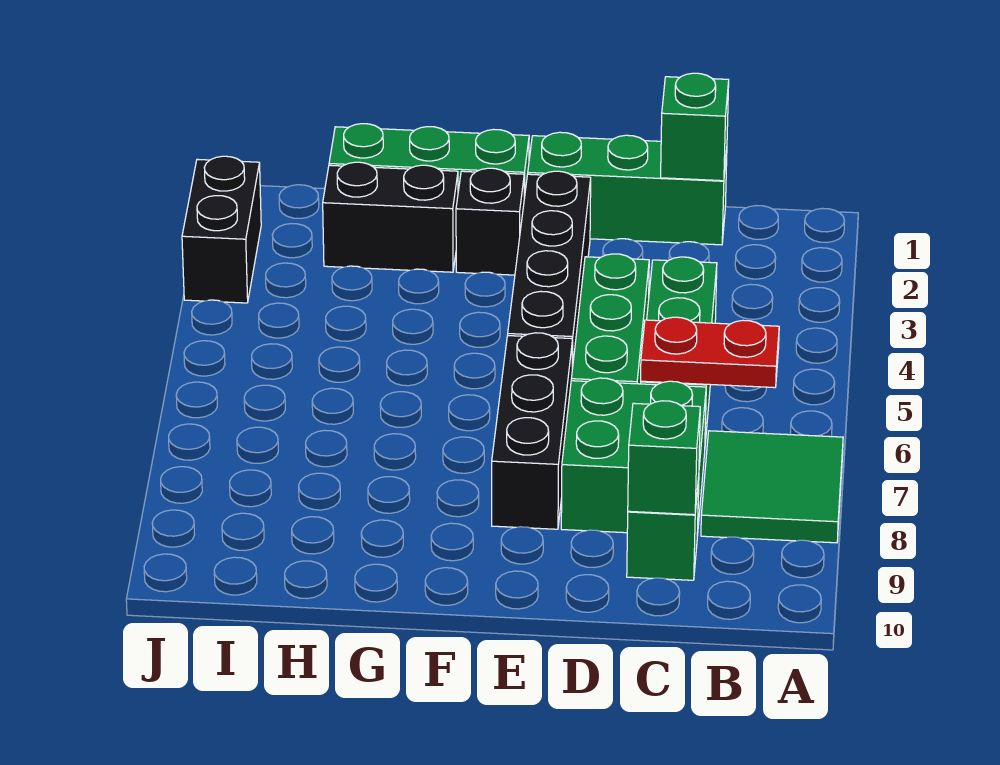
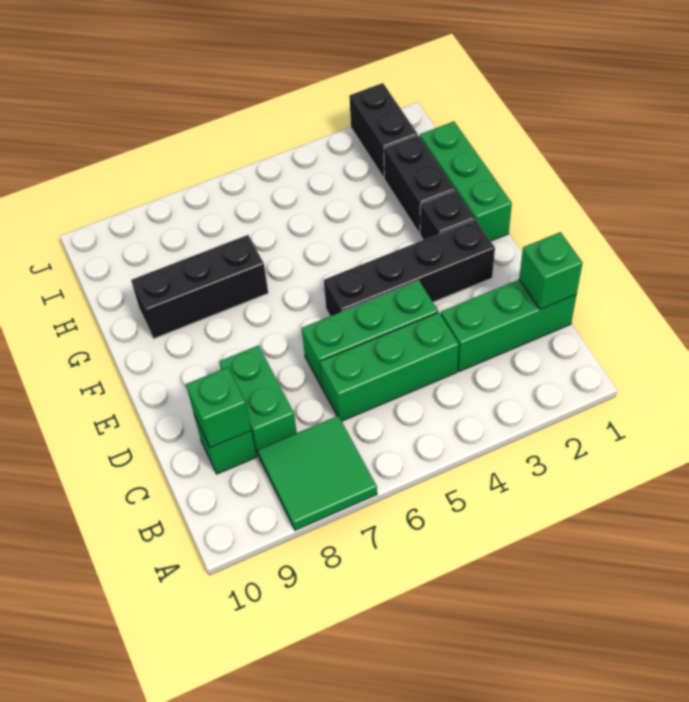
red plate B6:C6 level 2 -> none
green brick C1:E1 level 1 -> green brick C1:C3 level 1
green brick C7:D8 level 1 -> green brick C8:D8 level 1
black brick E6:E8 level 1 -> black brick G7:G9 level 1
black brick J2:J3 level 1 -> black brick I2:J2 level 1

